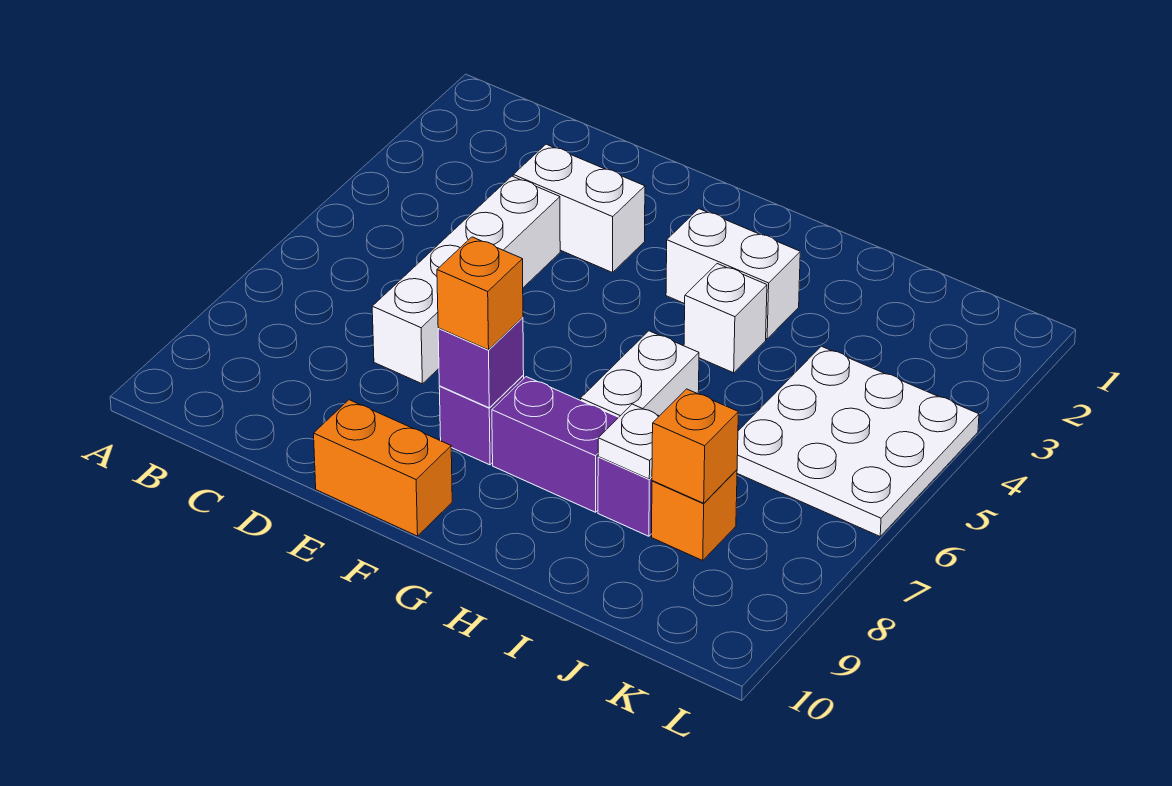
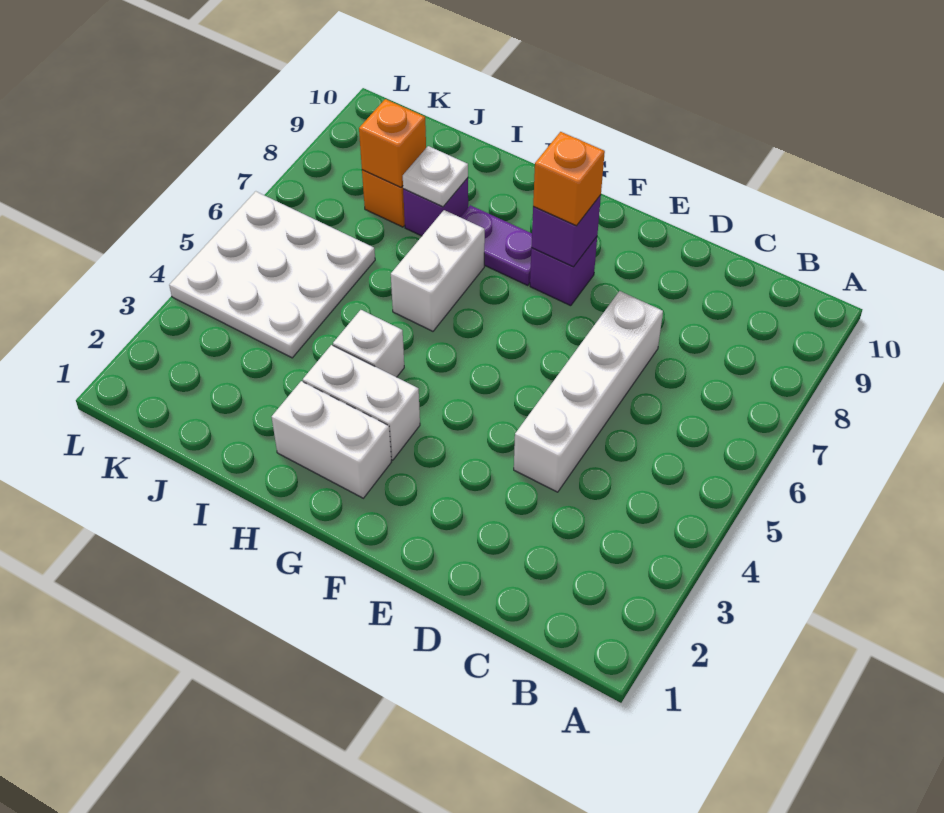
white brick D3:E3 level 1 -> white brick G2:H2 level 1
orange brick E10:F10 level 1 -> none
purple brick G8:H8 level 1 -> purple plate G8:H8 level 1

